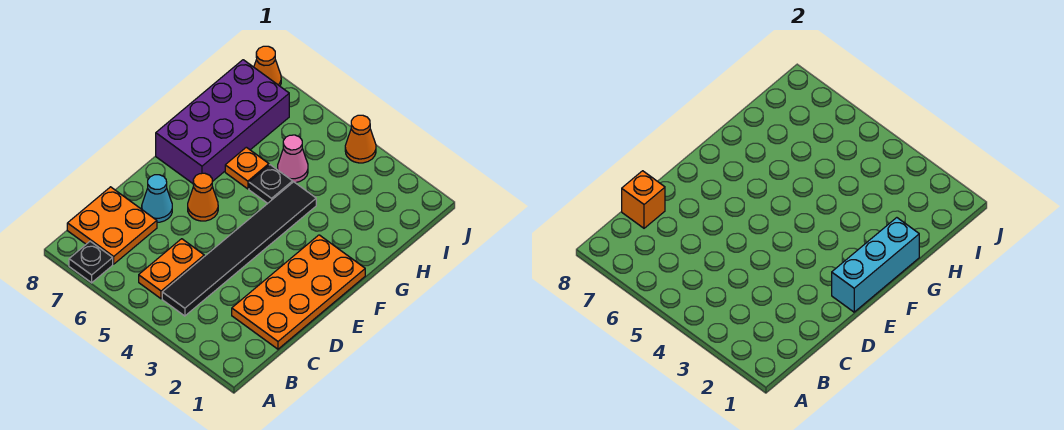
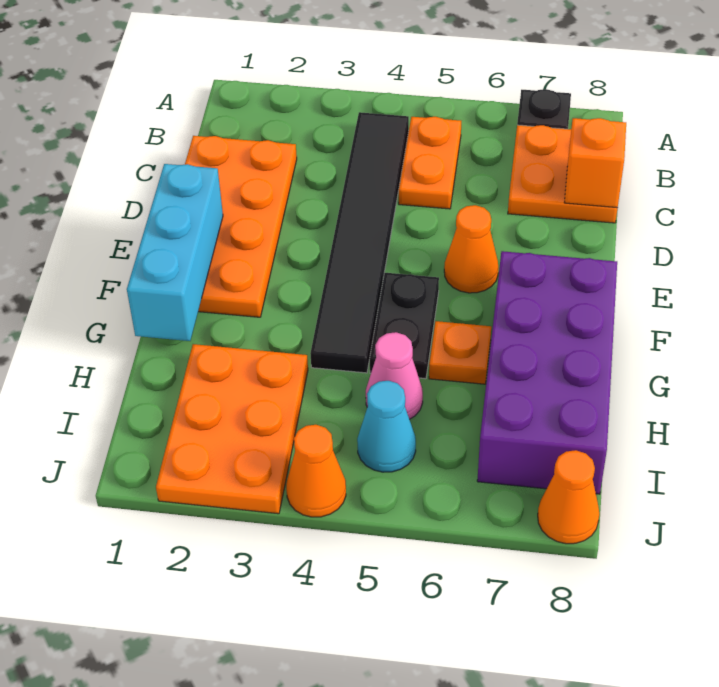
cyan cone D7 level 1 -> cyan cone I5 level 1
black plate G5 level 1 -> black plate F5:G5 level 1
none -> orange plate H2:J3 level 1

